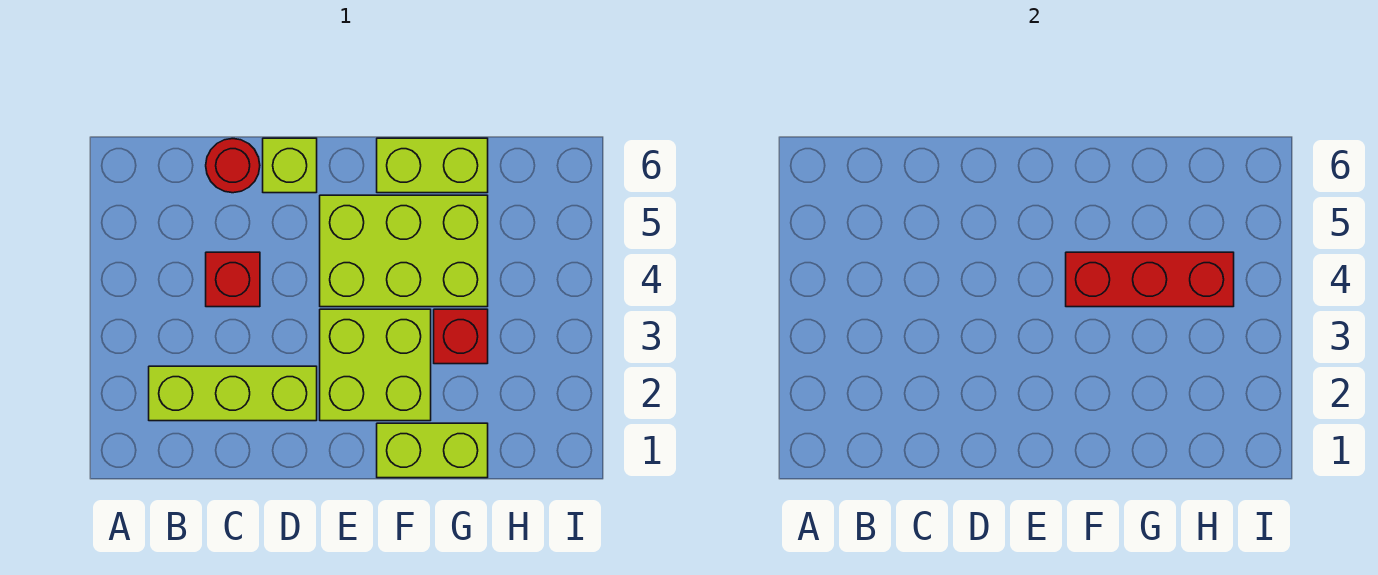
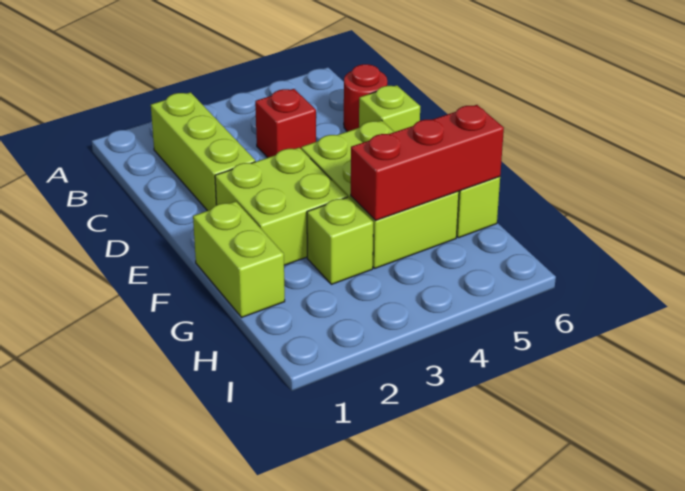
red brick F4:H4 level 2 -> red brick G4:G6 level 2
red brick G3 level 1 -> lime brick G3 level 1

